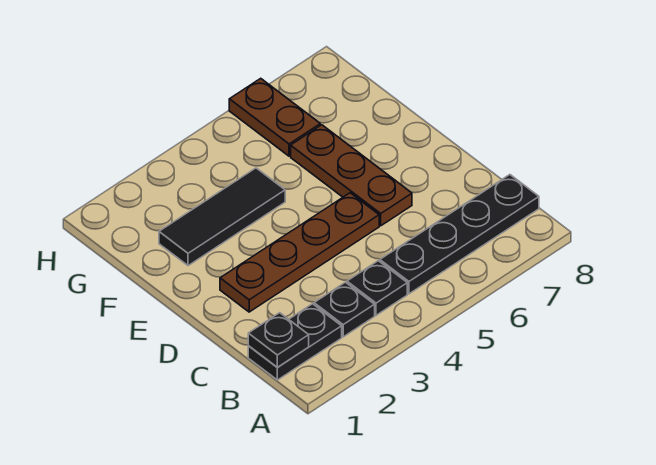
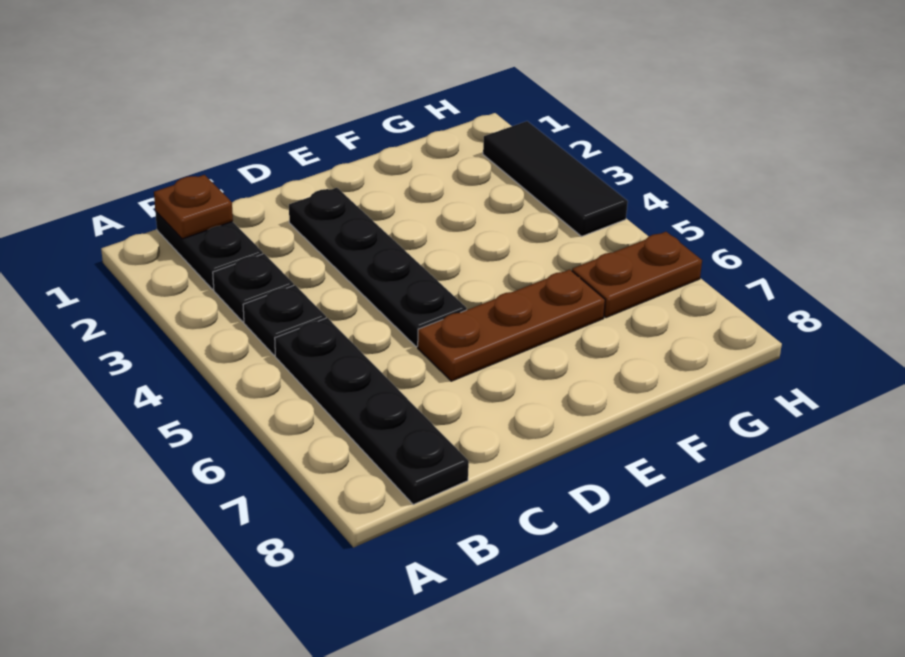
black plate B1 level 2 -> brown plate B1 level 2
brown plate D2:D5 level 1 -> black plate D2:D5 level 1
black tile F2:F4 level 1 -> black tile H2:H4 level 1

